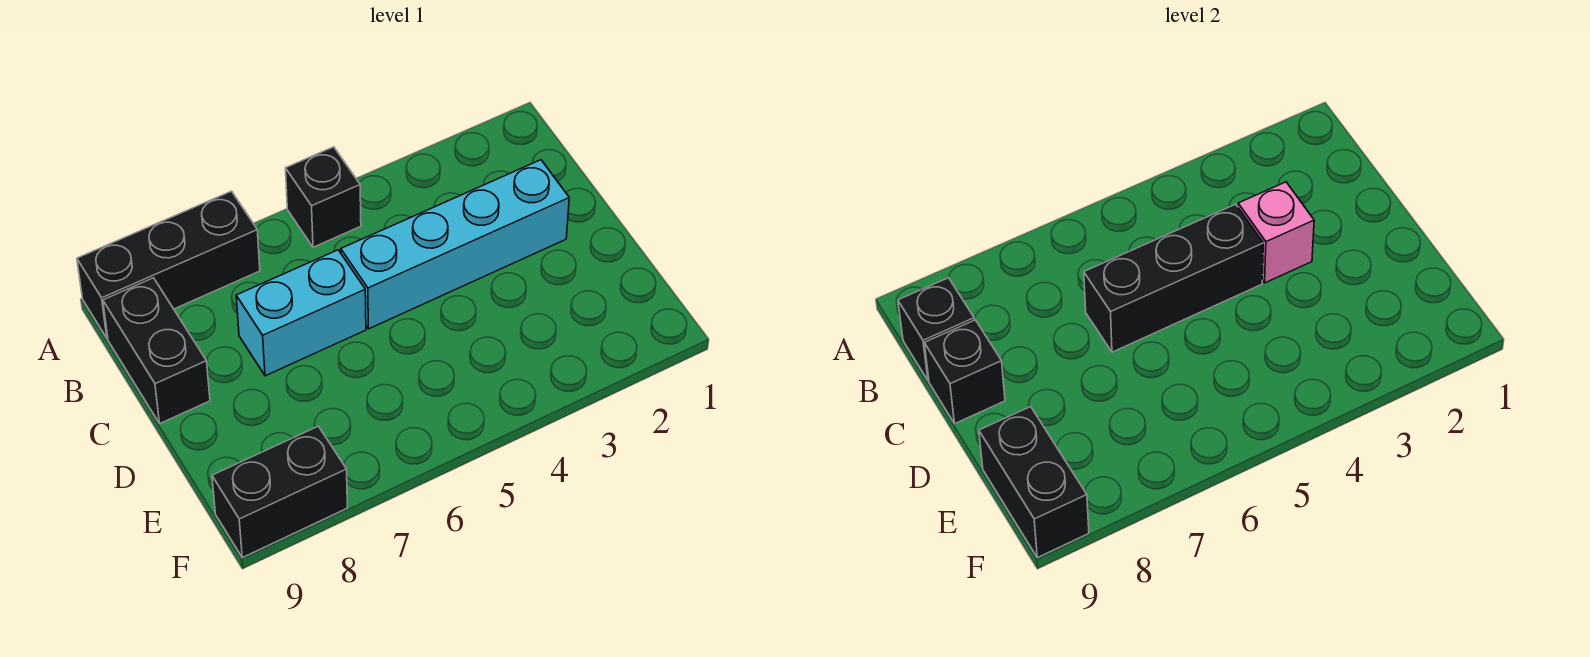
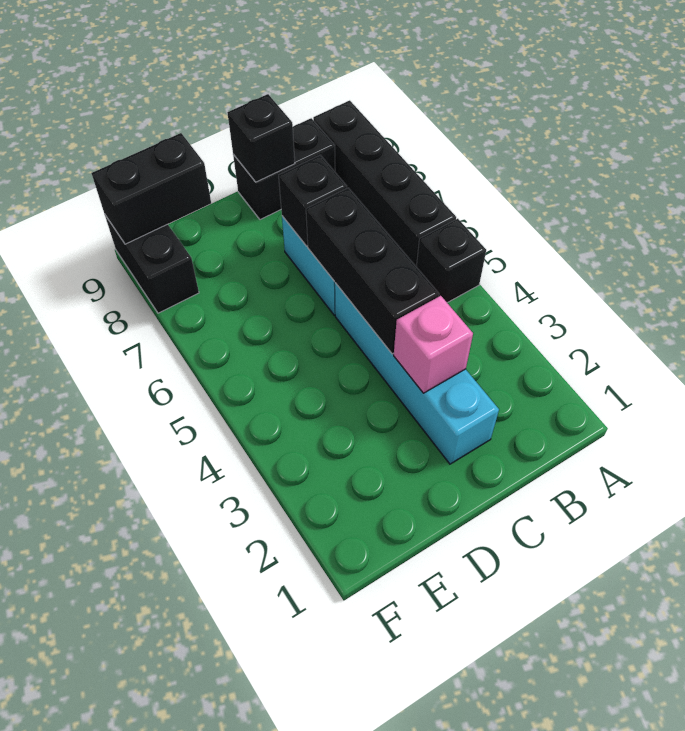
black brick A7:A9 level 1 -> black brick A6:A9 level 1
black brick B9 level 2 -> black brick C7 level 2

